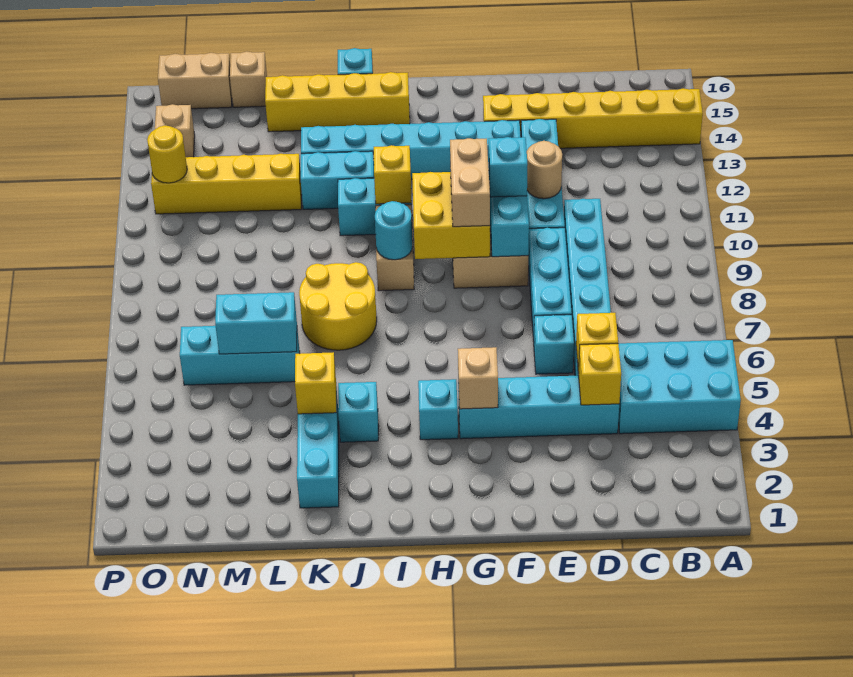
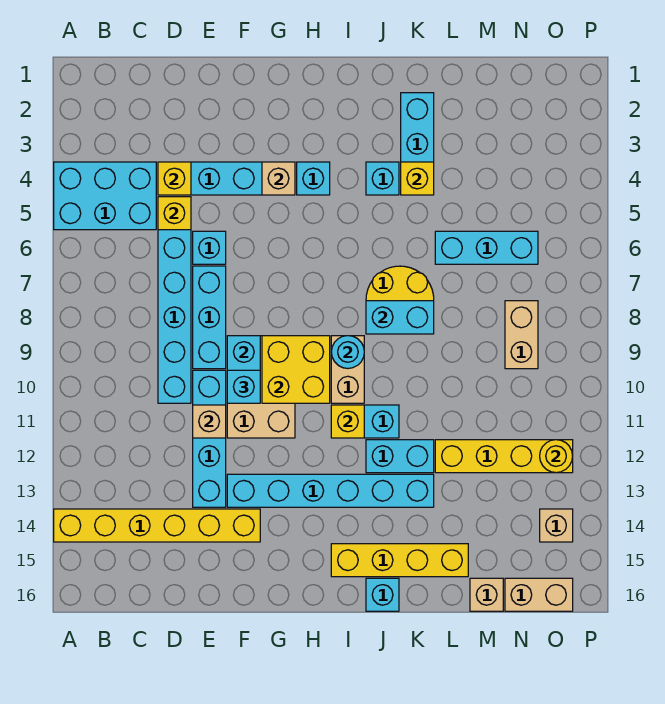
tan round brick E11 level 2 -> tan brick E11 level 2
tan brick G9:G10 level 3 -> tan brick N8:N9 level 1
cyan brick L6:M6 level 2 -> cyan brick J8:K8 level 2

